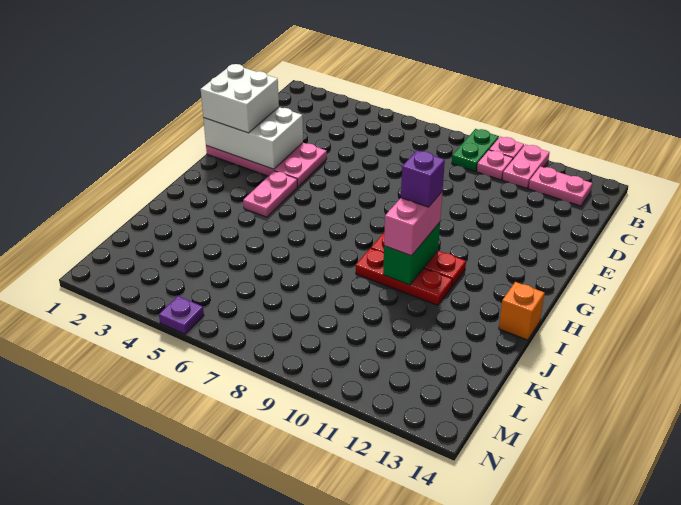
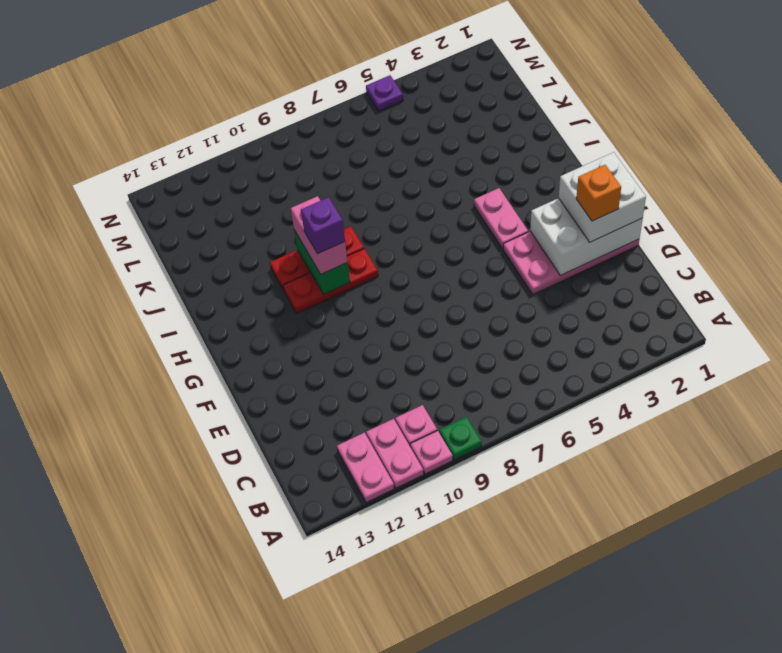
green plate A9:B9 level 1 -> green plate A9 level 1
pink plate B12:B13 level 1 -> pink plate A12:B12 level 1
orange brick I14 level 1 -> orange brick E2 level 4

